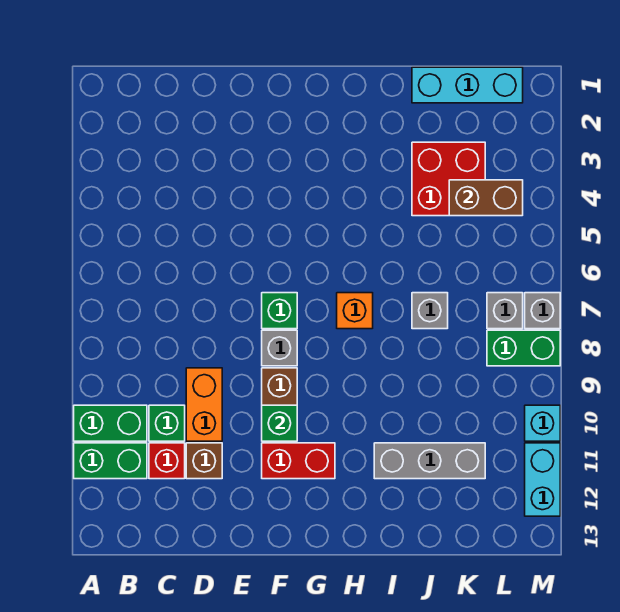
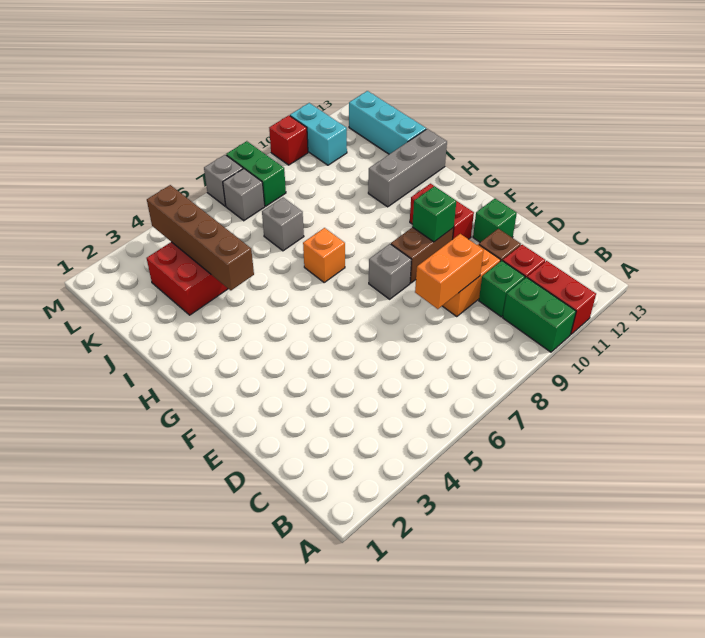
green brick A11:B11 level 1 -> red brick A11:B11 level 1
none -> orange brick D8:D9 level 2
green brick F7 level 1 -> green brick E12 level 1
grey brick I11:K11 level 1 -> grey brick I11:I13 level 1
cyan brick J1:L1 level 1 -> cyan brick J13:L13 level 1
brown brick K4:L4 level 2 -> brown brick I4:L4 level 2
cyan brick M10 level 1 -> red brick M10 level 1
cyan brick M11:M12 level 1 -> cyan brick L11:M11 level 1

